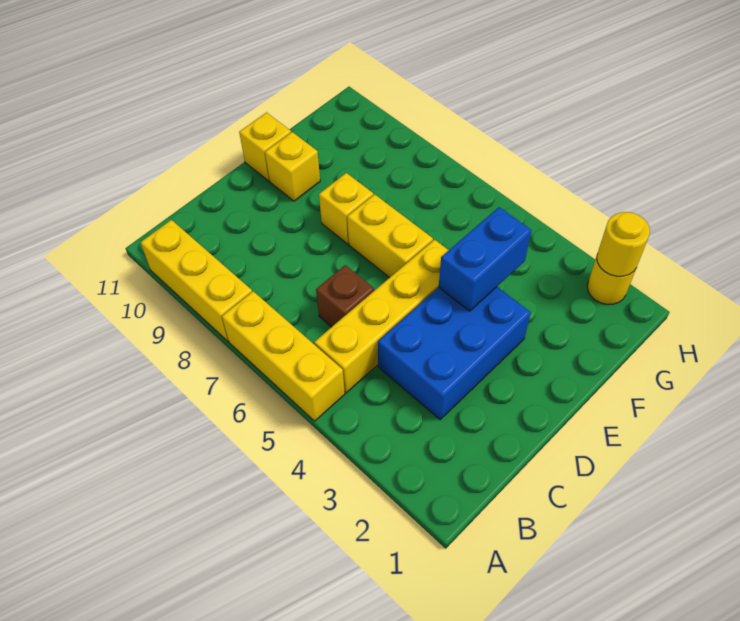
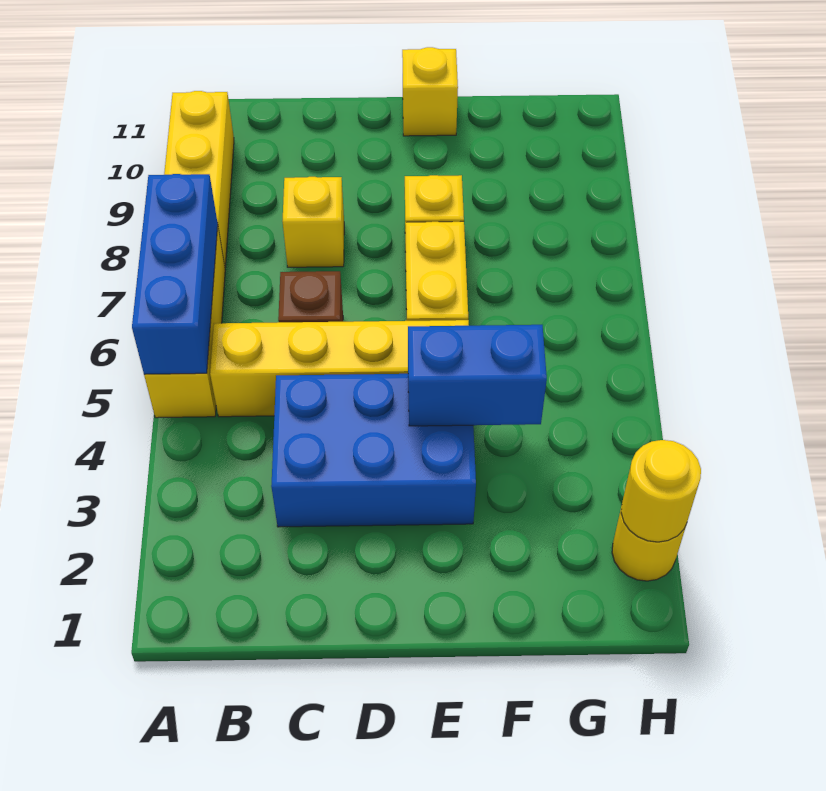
none -> blue brick A5:A7 level 2
yellow brick E10 level 1 -> yellow brick C8 level 1

